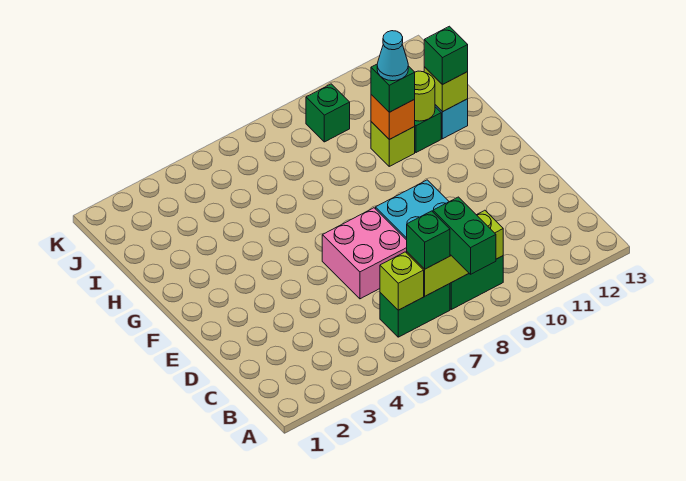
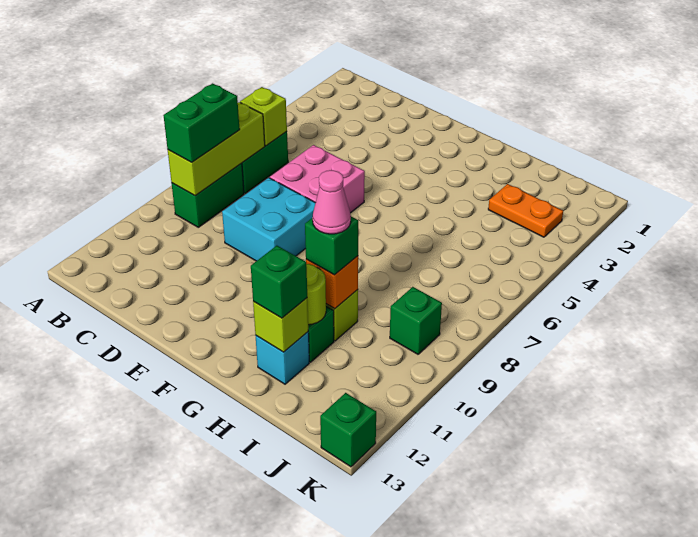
green brick A8:B8 level 3 -> green brick B8:B9 level 3
green brick B7 level 3 -> green brick K13 level 1
cyan cone H10 level 4 -> pink cone H10 level 4
none -> orange plate I3:J3 level 1

